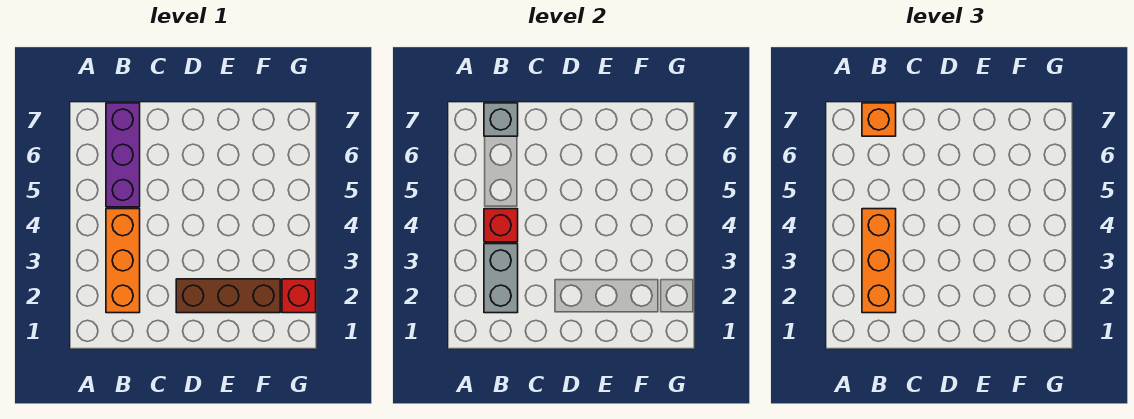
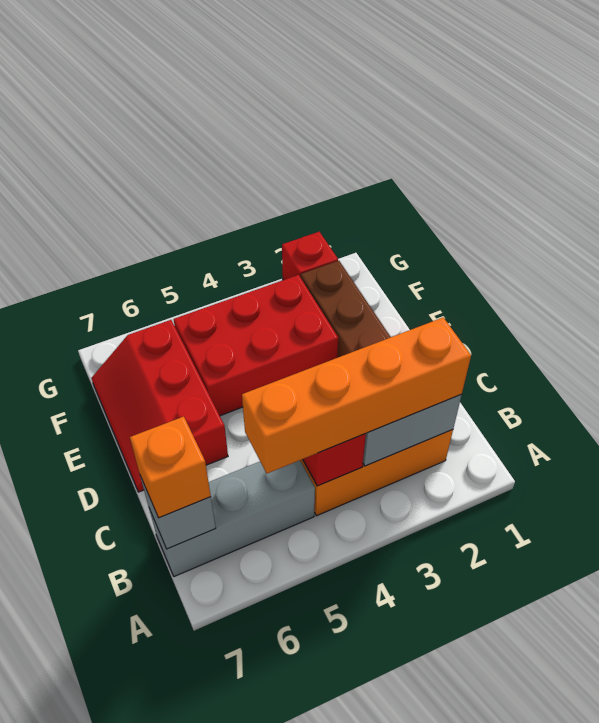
orange brick B2:B4 level 3 -> orange brick B2:B5 level 3
purple brick B5:B7 level 1 -> grey brick B5:B7 level 1
none -> red slope D6:F7 level 1 top 6
none -> red brick E3:F5 level 1

